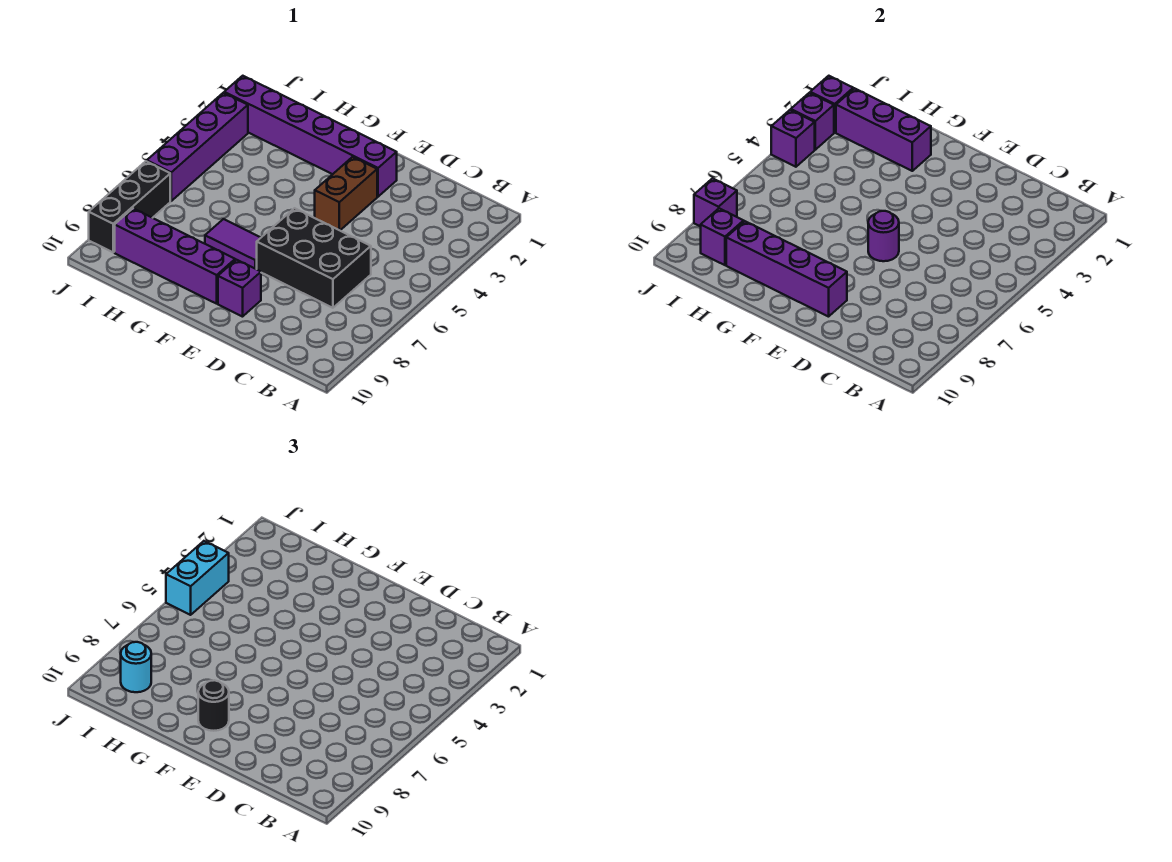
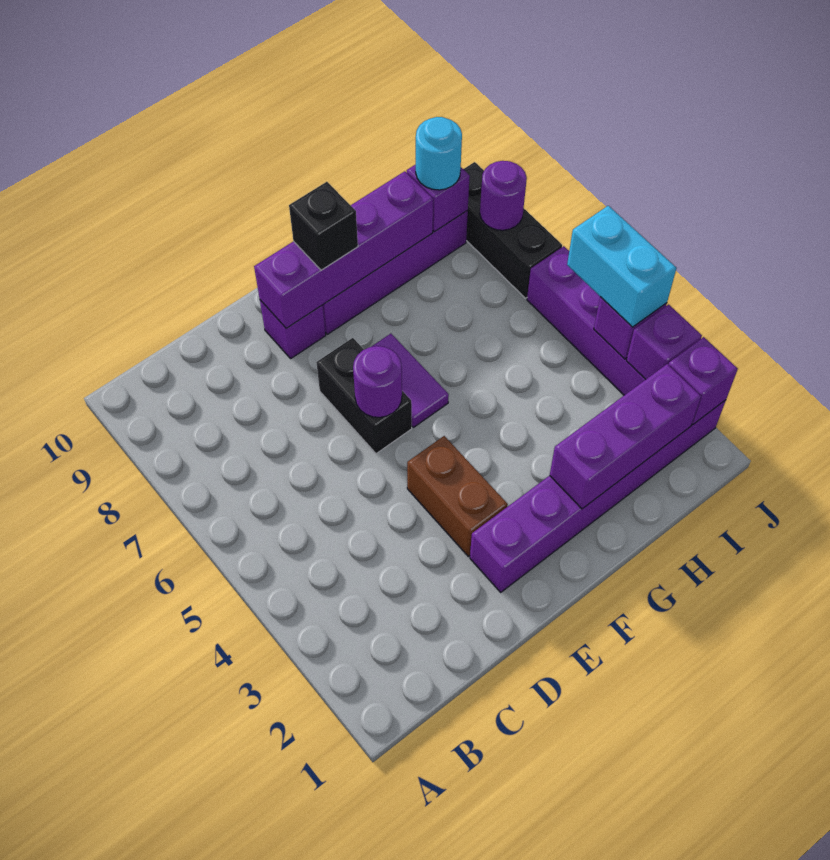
black brick C6:E7 level 1 -> black brick E6:E7 level 1
purple tile F7:G7 level 1 -> purple tile F6:F7 level 1
black round brick F9 level 3 -> black brick F9 level 3
purple brick J8 level 2 -> purple round brick J8 level 2

